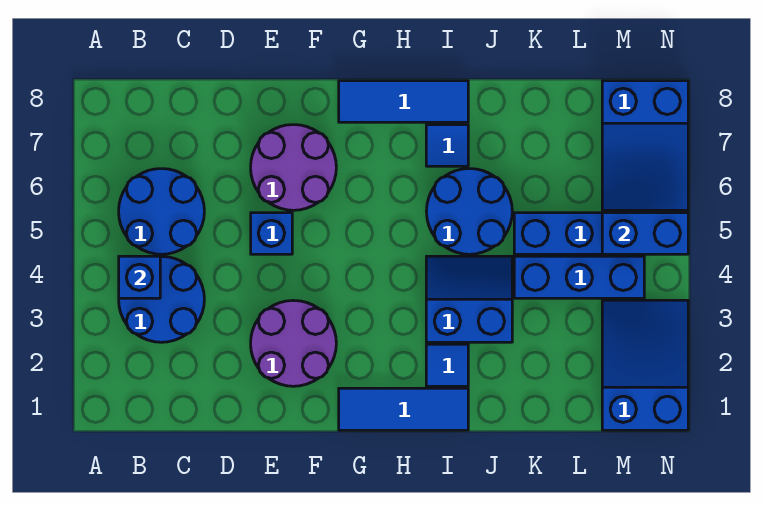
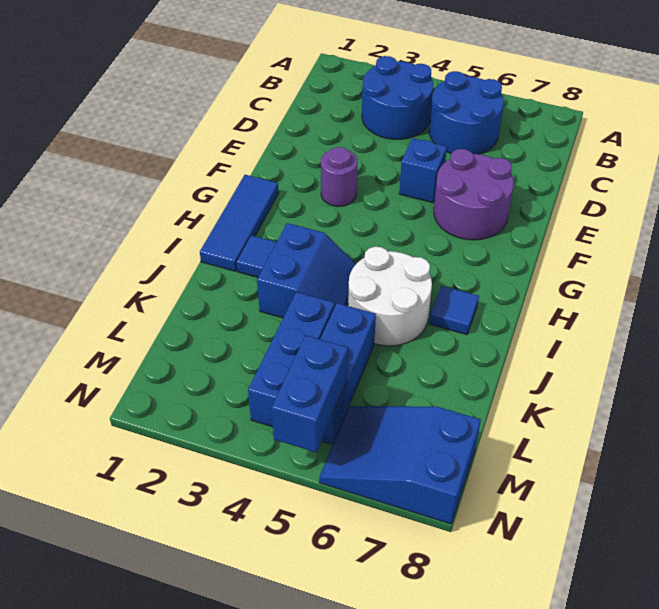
blue brick B4 level 2 -> none
purple round brick E2:F3 level 1 -> purple round brick F3 level 1
blue tile G8:I8 level 1 -> none
blue round brick I5:J6 level 1 -> white round brick I5:J6 level 1
blue slope M1:N3 level 1 top 1 -> none

